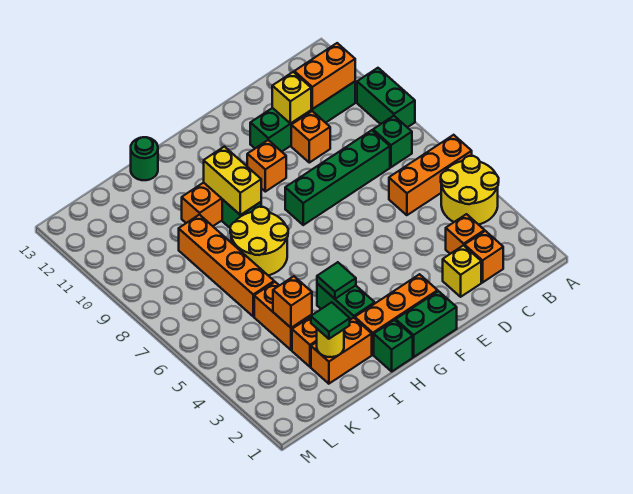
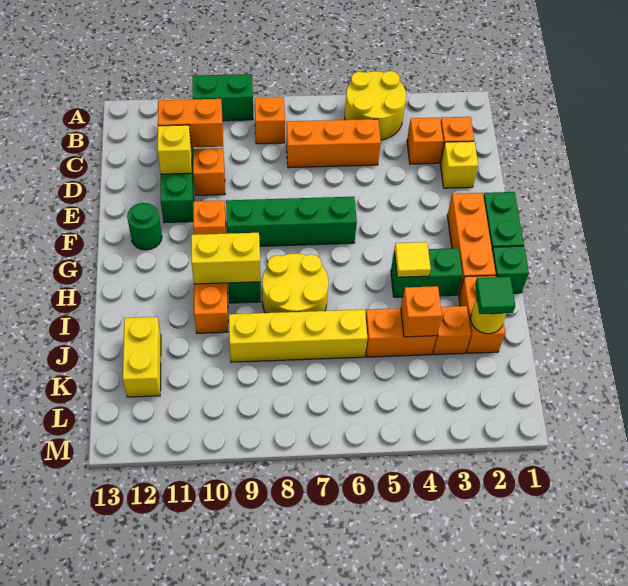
orange brick A6:C6 level 1 -> orange brick C5:C7 level 1
green brick B8 level 1 -> orange brick B8 level 1
orange brick B11:C11 level 2 -> orange brick C10:C11 level 2
green brick C8:F8 level 1 -> green brick F6:F9 level 1
green tile H4 level 2 -> yellow tile H4 level 2
green round brick I13 level 1 -> green round brick F12 level 1
orange brick J6:J9 level 1 -> yellow brick J6:J9 level 1
none -> yellow brick J12:K12 level 1

